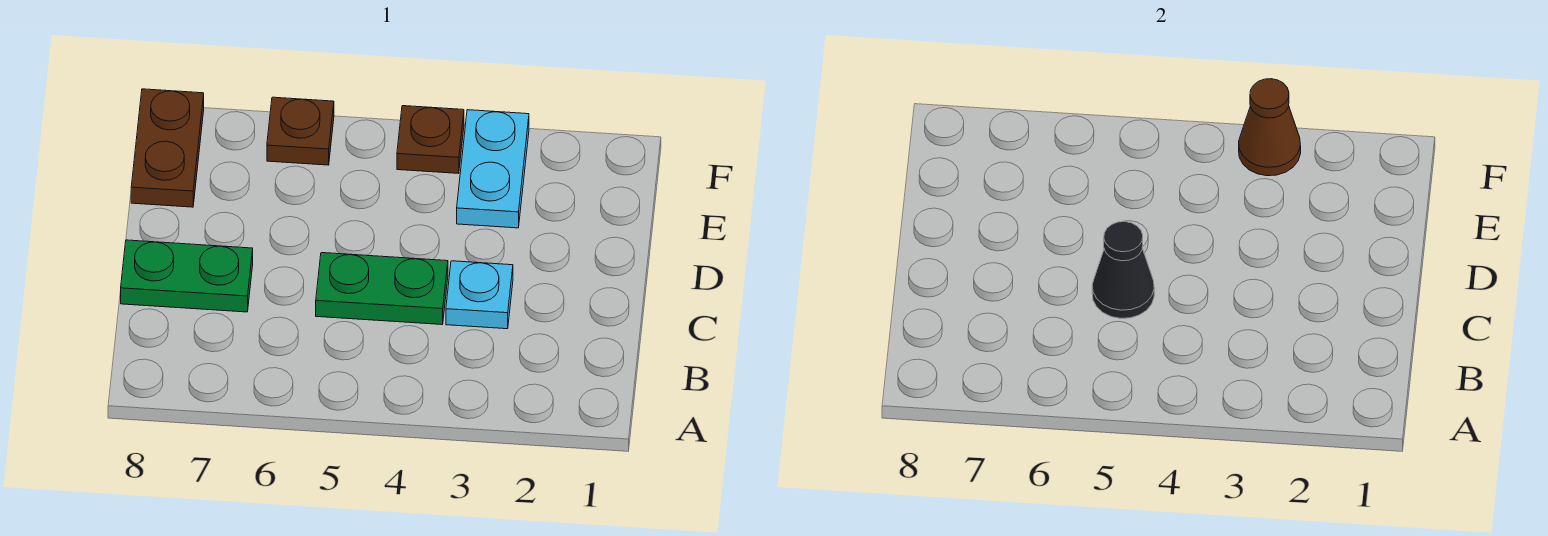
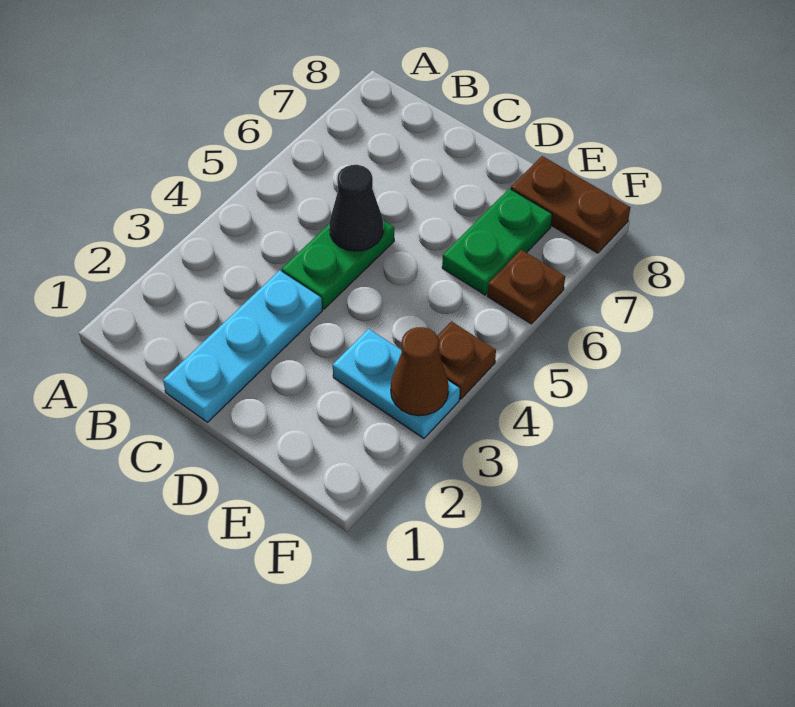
cyan plate C3 level 1 -> cyan plate C1:C3 level 1
green plate C7:C8 level 1 -> green plate E6:E7 level 1

